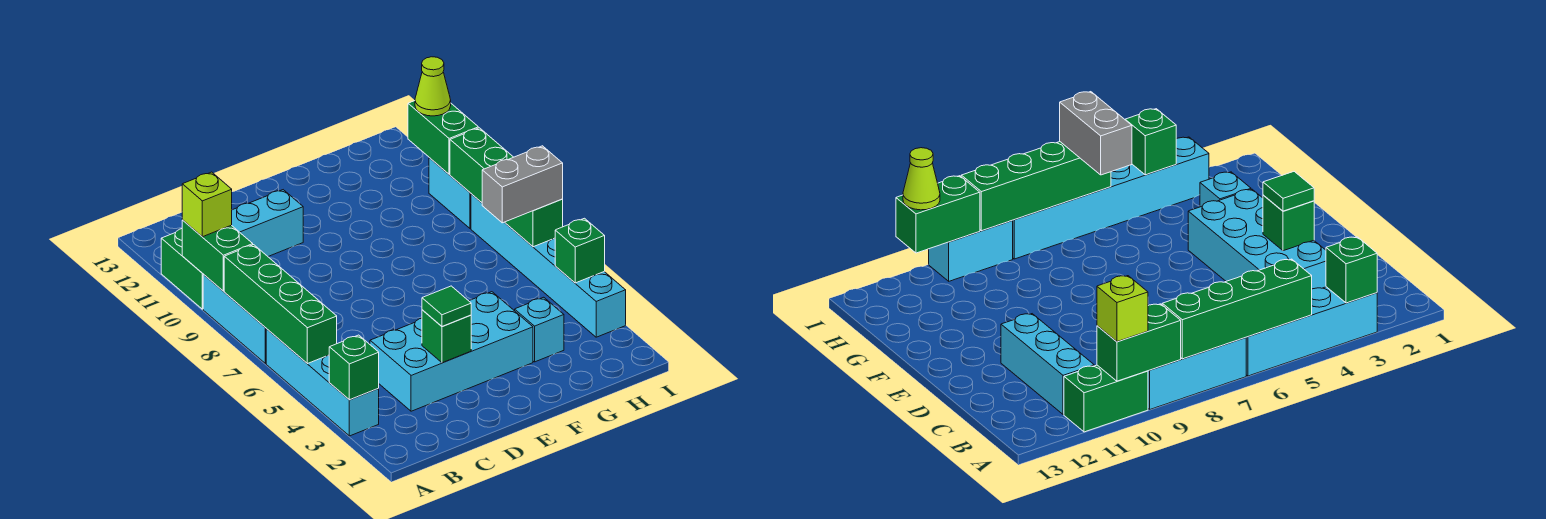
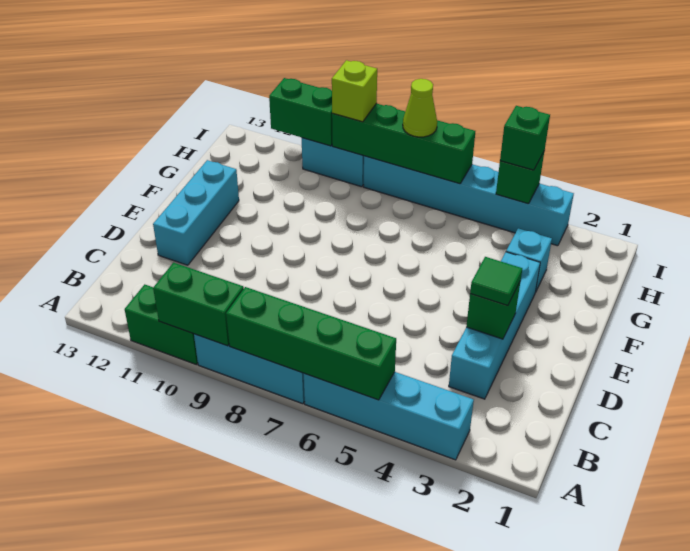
green brick A3 level 2 -> green brick I4 level 3
lime brick A10 level 3 -> lime brick I9 level 3
cyan brick B11:D11 level 1 -> cyan brick D12:F12 level 1
cyan brick C3:F4 level 1 -> cyan brick C3:F3 level 1
grey brick H6:I6 level 3 -> none
lime cone I11 level 3 -> lime cone I7 level 3

